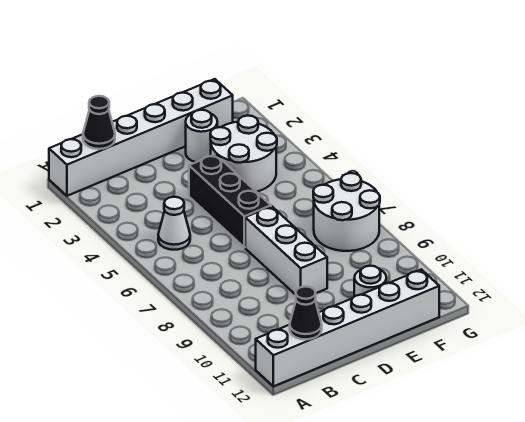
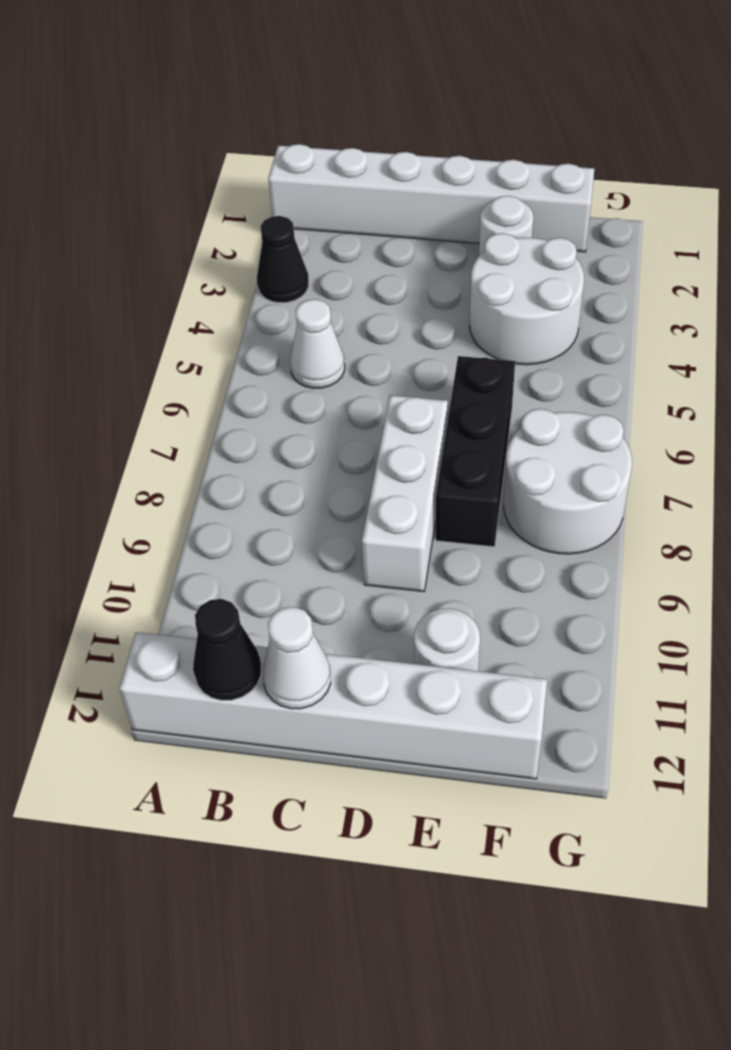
black cone B1 level 2 -> black cone A3 level 1
none -> white cone C12 level 2
black brick D4:D6 level 1 -> black brick E6:E8 level 1

